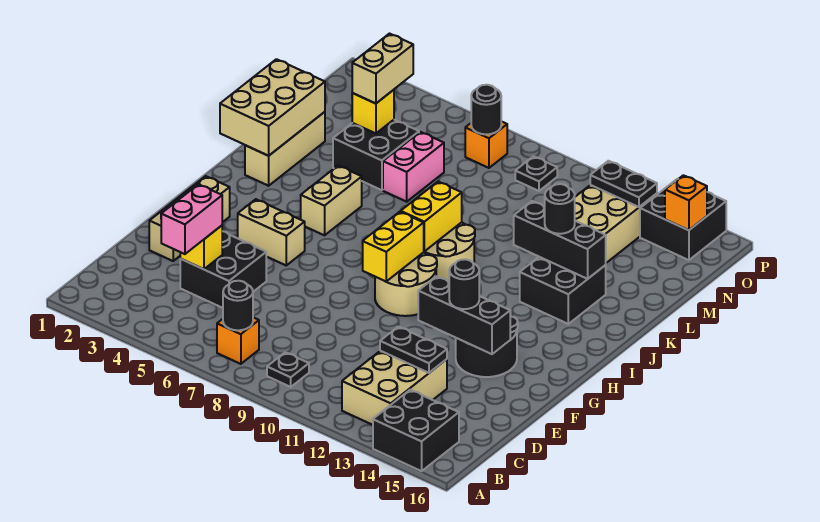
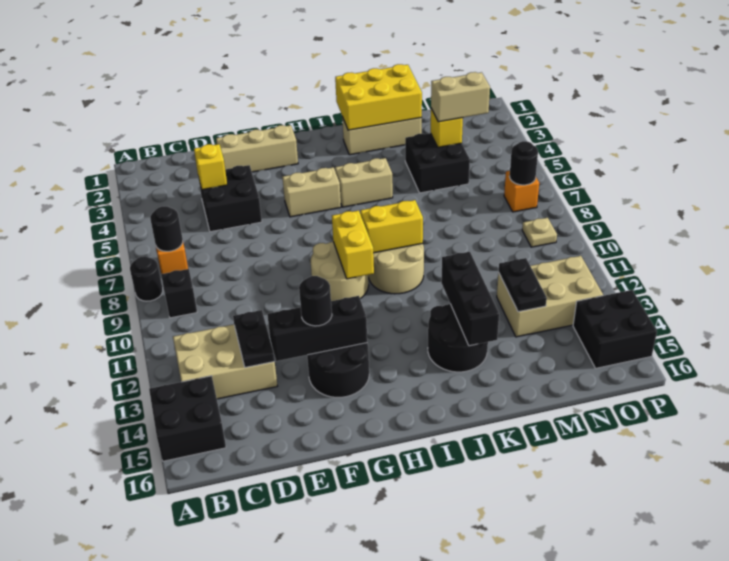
black plate B9 level 1 -> black brick B9 level 1
pink brick C4:D4 level 3 -> none
black brick F12:F14 level 2 -> black brick E13:G13 level 2
tan brick G4:G5 level 1 -> tan brick G5:H5 level 1
yellow brick G9:H9 level 2 -> yellow brick H9:H10 level 2
tan brick J1:L2 level 2 -> yellow brick J1:L2 level 2
black brick J13:K14 level 1 -> black round brick J13:K14 level 1
black round brick K13 level 3 -> black round brick A8 level 1
pink brick L6:M6 level 1 -> none
black plate O9 level 1 -> tan plate O9 level 1
black plate O12:O13 level 2 -> black plate M12:M13 level 2
orange brick O15 level 2 -> none

